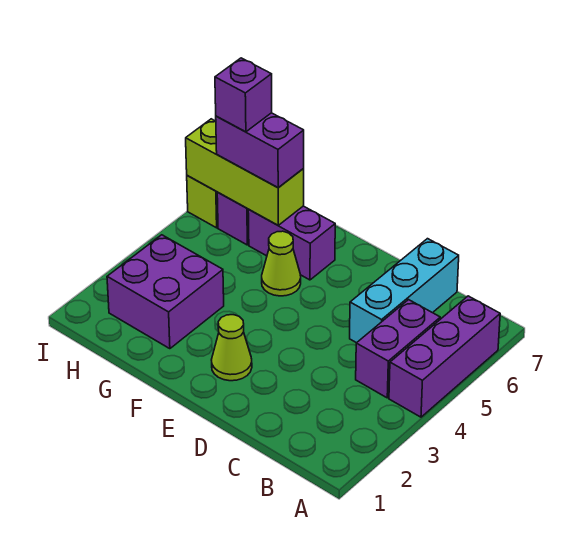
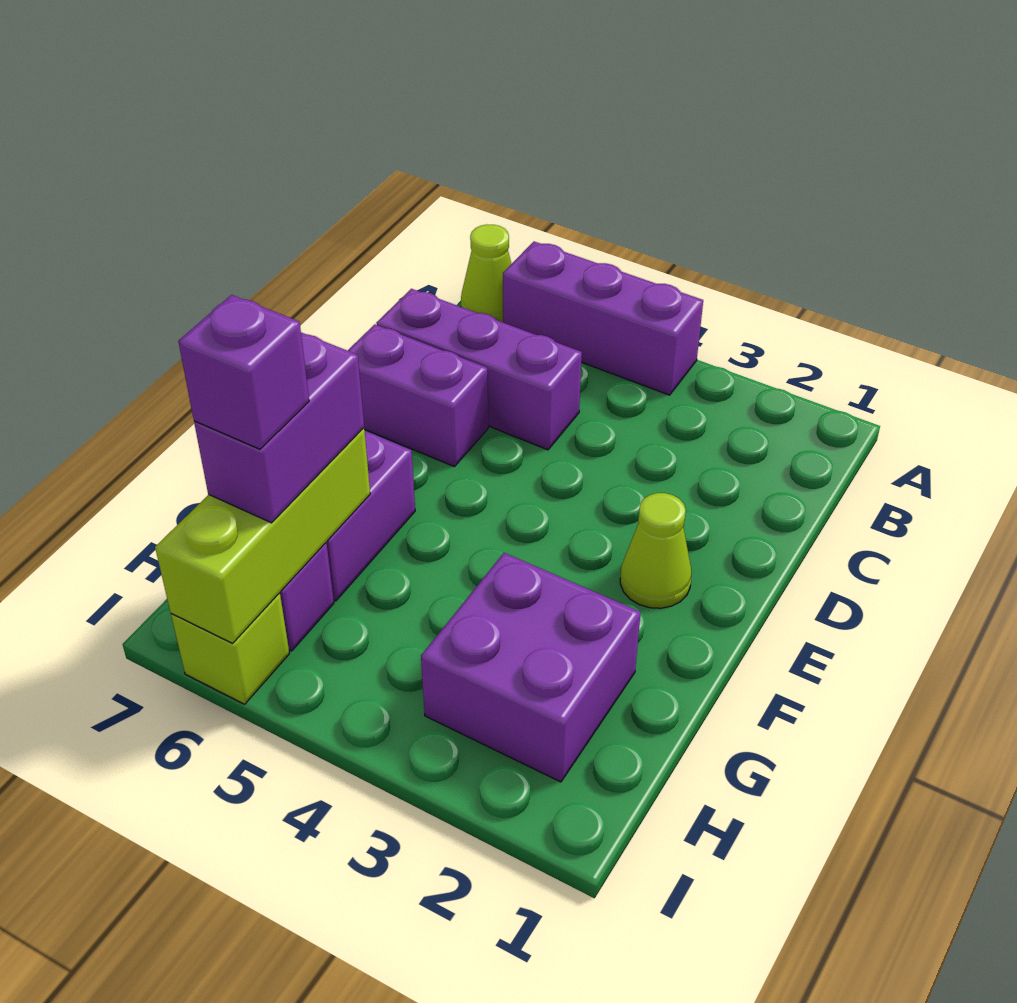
purple brick B4:B5 level 1 -> purple brick D6:D7 level 1
cyan brick C5:C7 level 1 -> purple brick C5:C7 level 1
lime cone F5 level 1 -> lime cone A7 level 1

